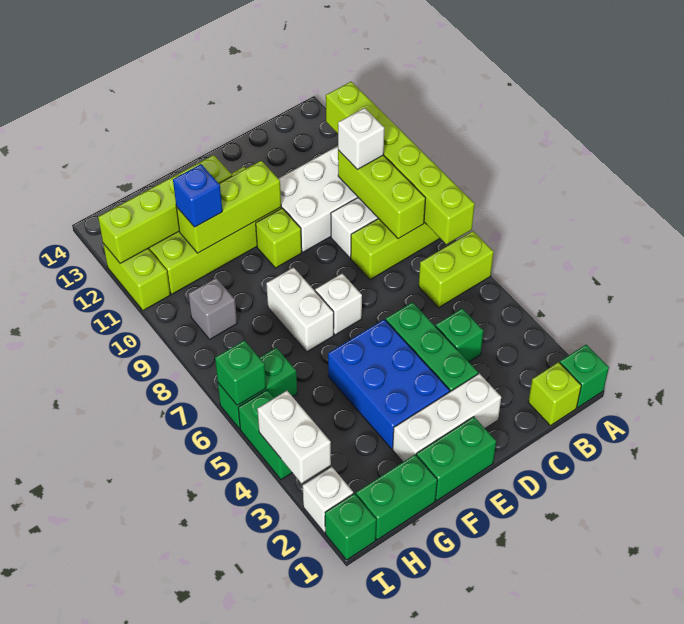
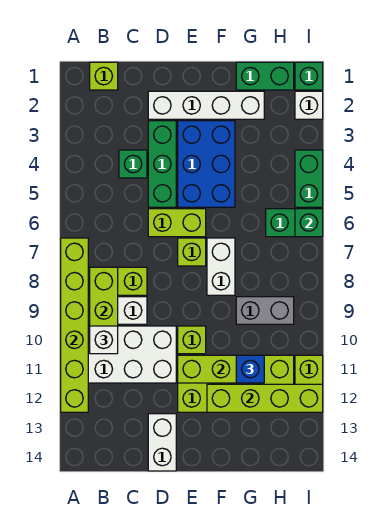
green brick A1 level 1 -> none
lime brick A6:B6 level 1 -> lime brick D6:E6 level 1
white brick D2:F2 level 1 -> white brick D2:G2 level 1
green brick E1:F1 level 1 -> none
white brick E7 level 1 -> lime brick E7 level 1
grey brick H9 level 1 -> grey brick G9:H9 level 1
white brick I3:I4 level 2 -> white brick D13:D14 level 1

